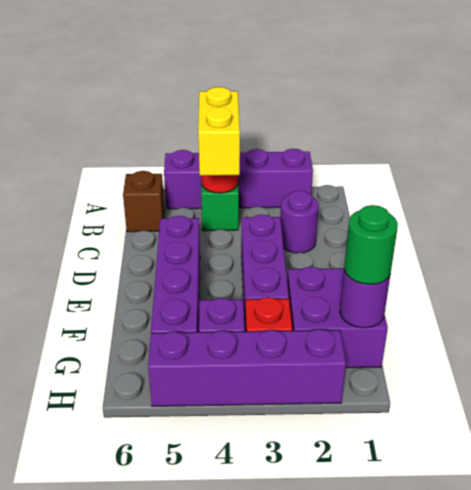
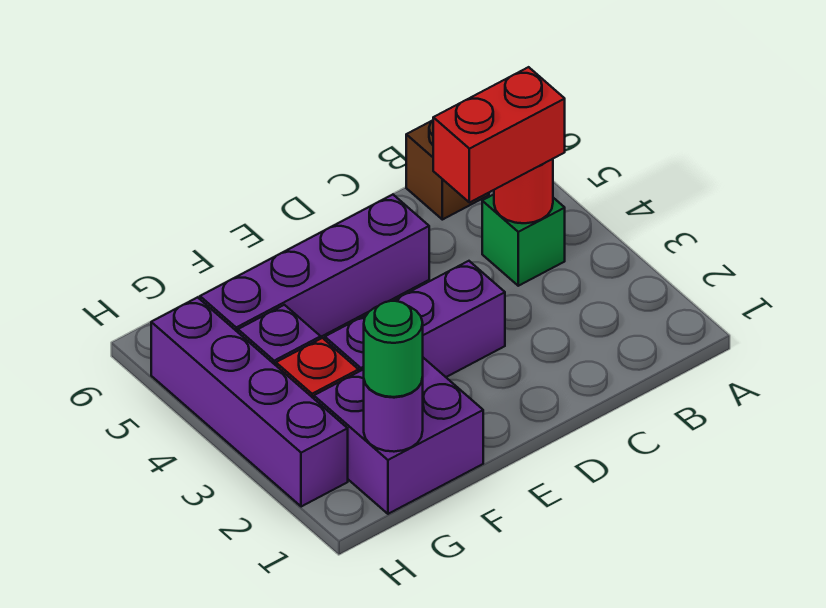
purple brick A2:A5 level 1 -> none
yellow brick B4:C4 level 3 -> red brick B4:C4 level 3
purple round brick C2 level 1 -> none

